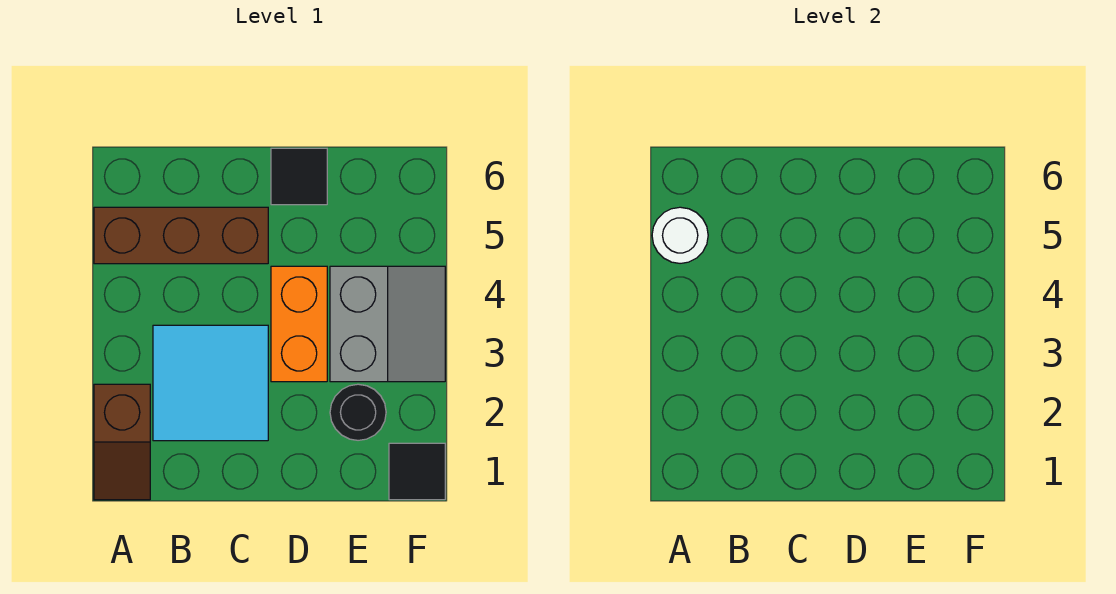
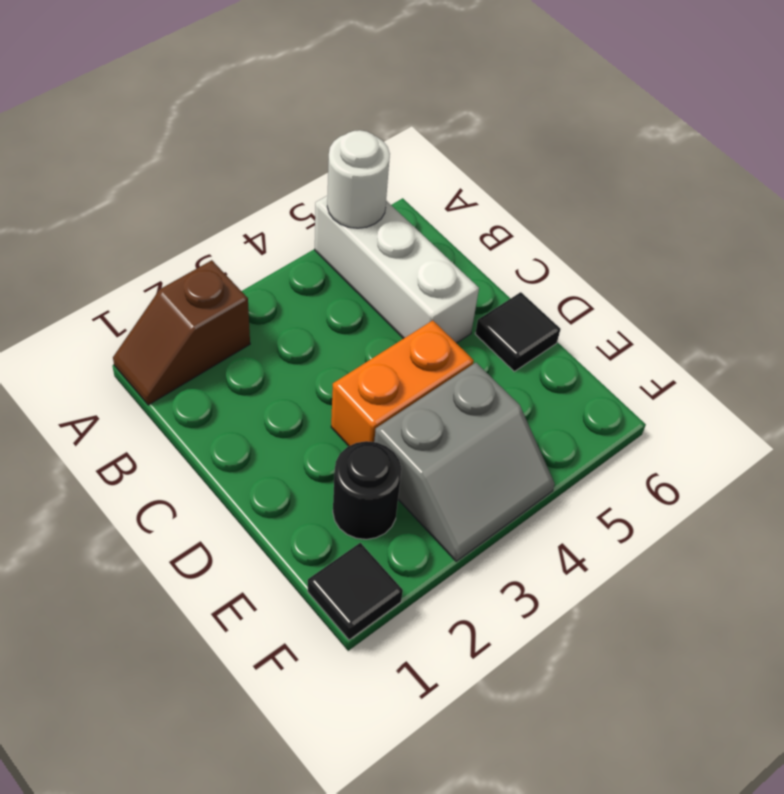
brown brick A5:C5 level 1 -> white brick A5:C5 level 1
cyan tile B2:C3 level 1 -> none

